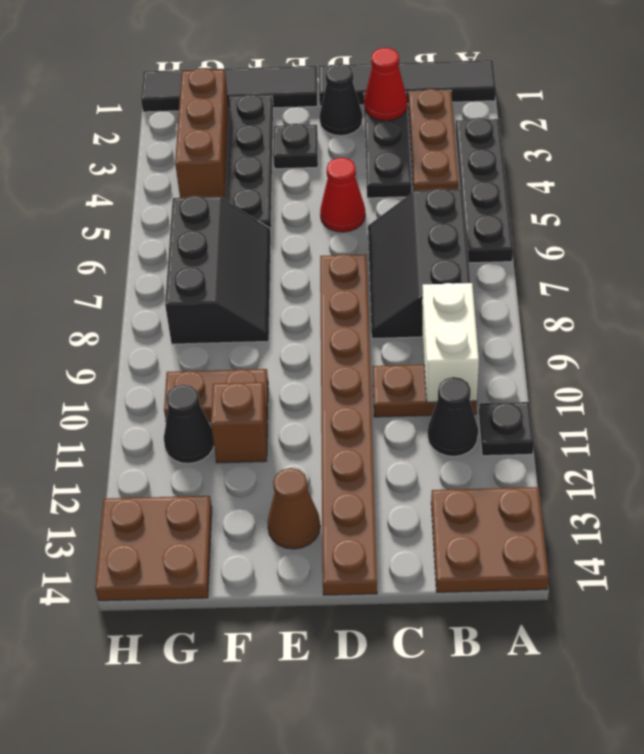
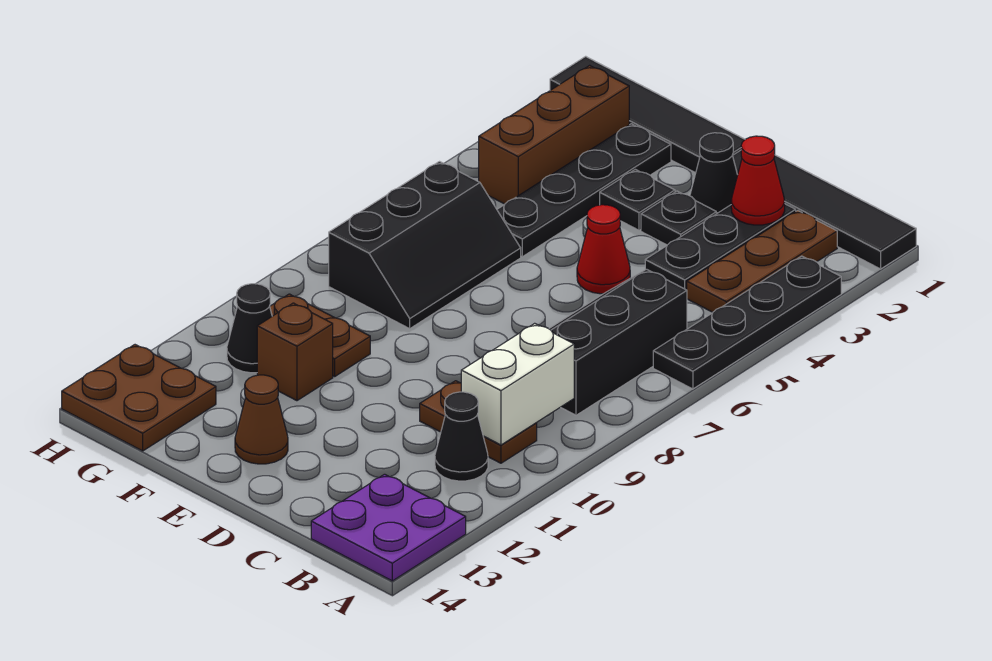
black plate A11 level 1 -> black plate D3 level 1
brown plate A13:B14 level 1 -> purple plate A13:B14 level 1
brown plate D7:D14 level 1 -> none

